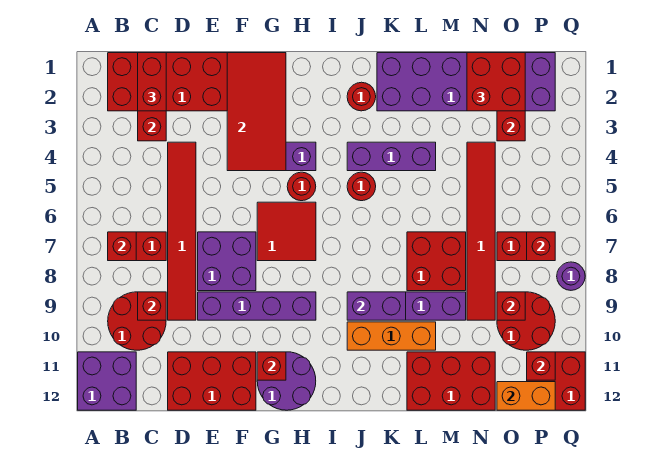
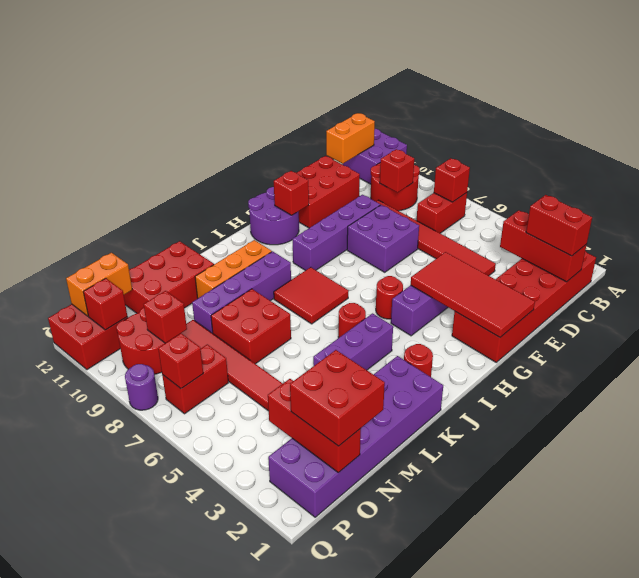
none -> orange brick B12:C12 level 2
red tile G6:H7 level 1 -> red tile I7:J8 level 1
purple brick J9:K9 level 2 -> none

